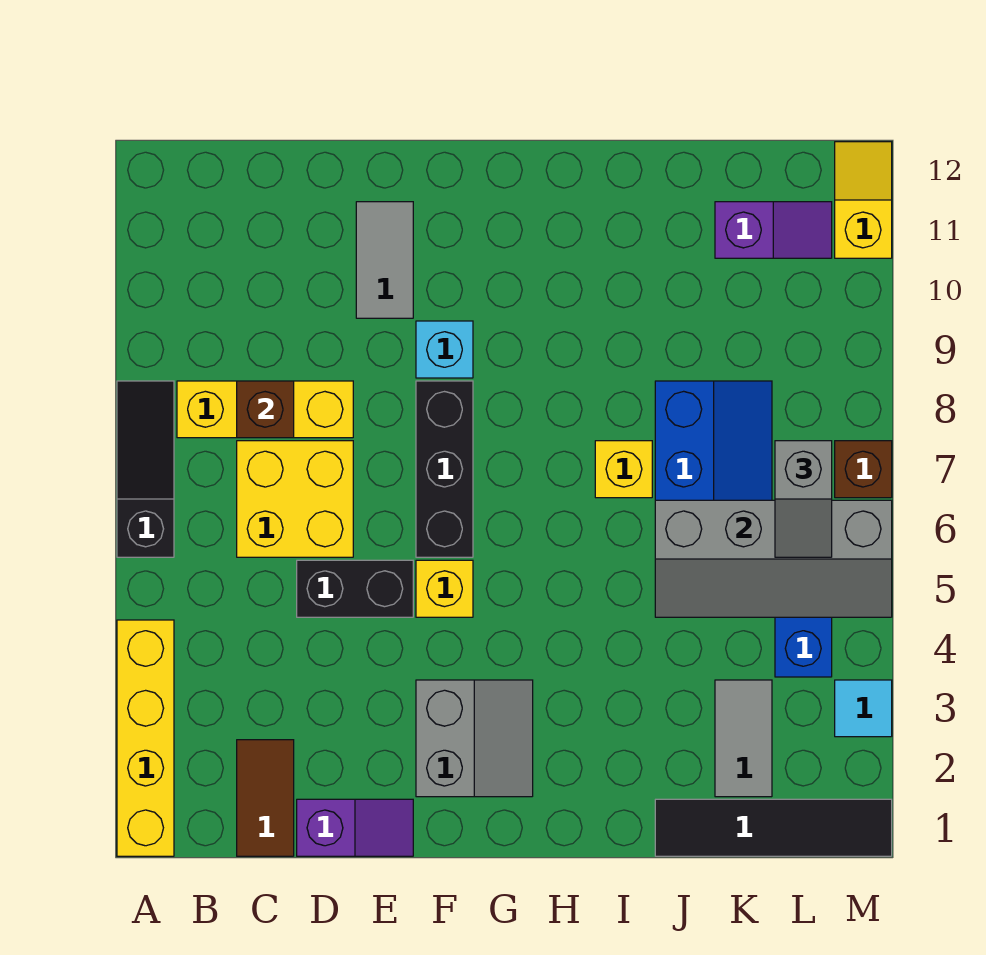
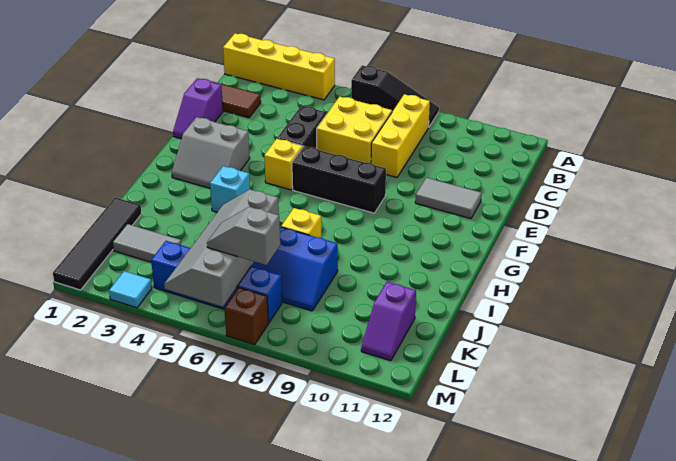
brown brick C8 level 2 -> none
cyan brick F9 level 1 -> cyan brick H4 level 1
yellow slope M11:M12 level 1 top 11 -> none

